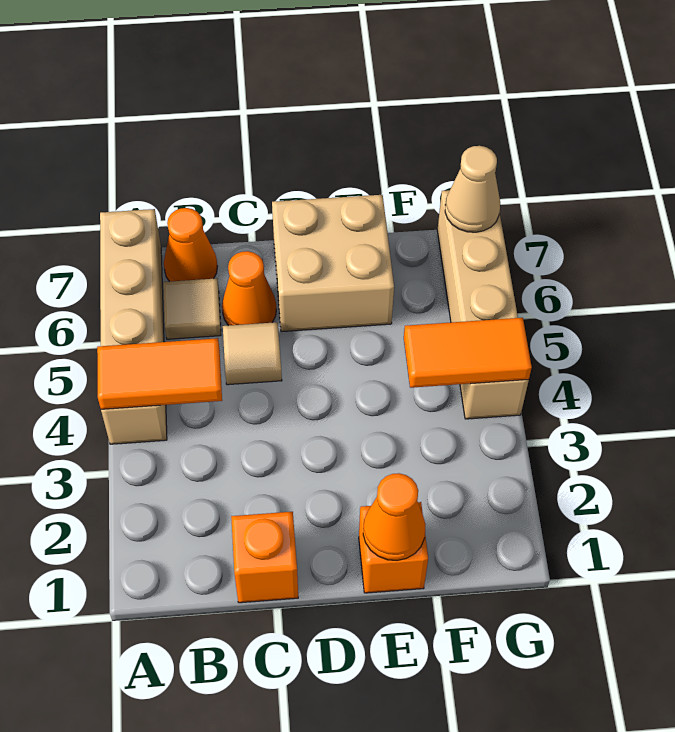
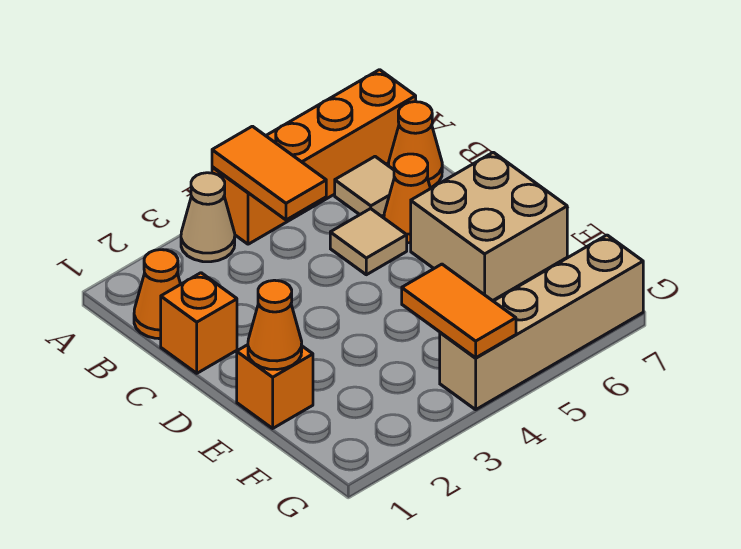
tan brick A4:A7 level 1 -> orange brick A4:A7 level 1
none -> orange cone B1 level 1
tan cone G7 level 2 -> tan cone A3 level 1

